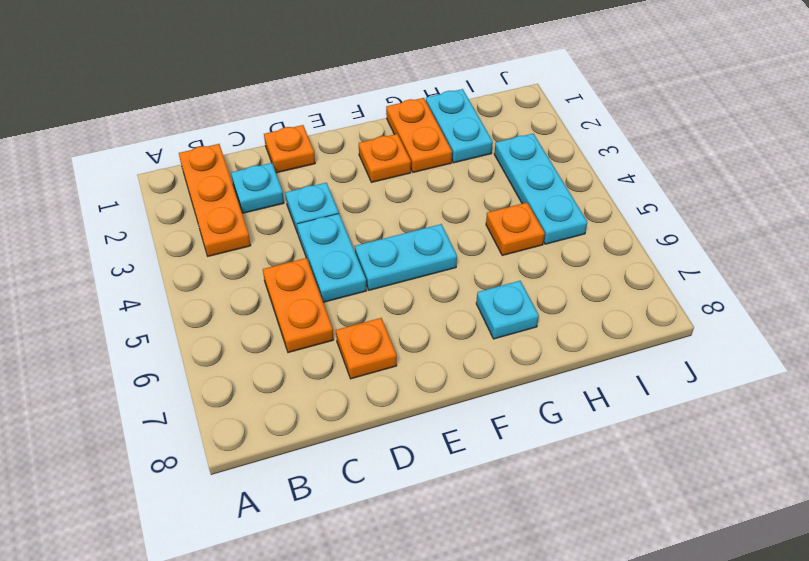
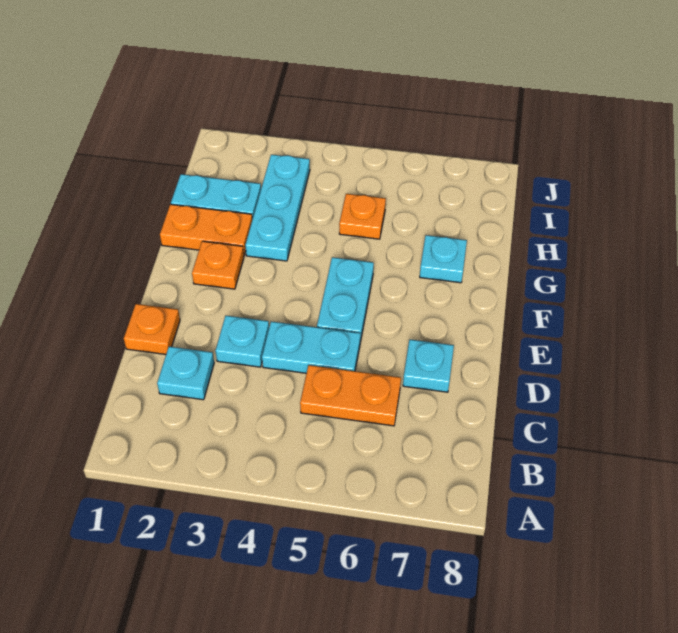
orange plate B1:B3 level 1 -> none
orange plate D7 level 1 -> cyan plate D7 level 1
cyan plate I3:I5 level 1 -> cyan plate G3:I3 level 1

